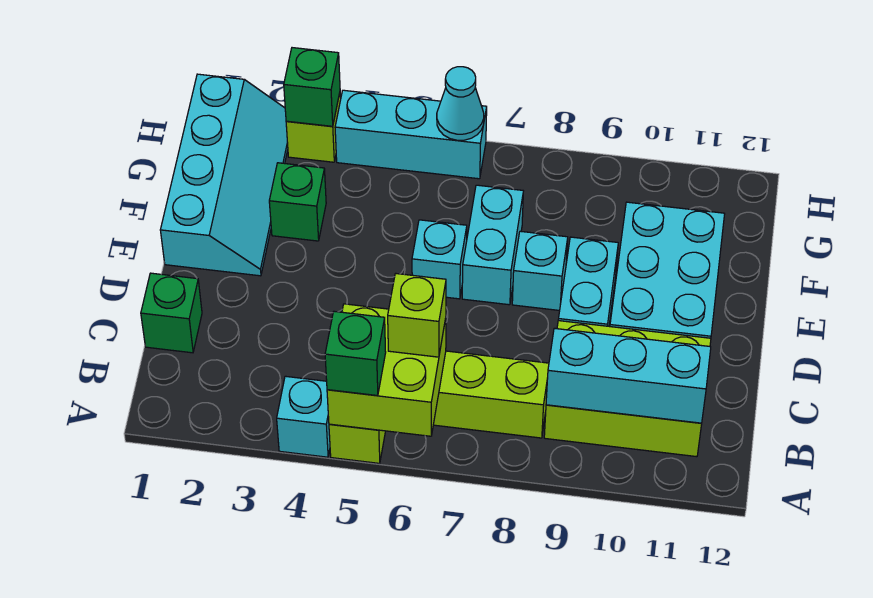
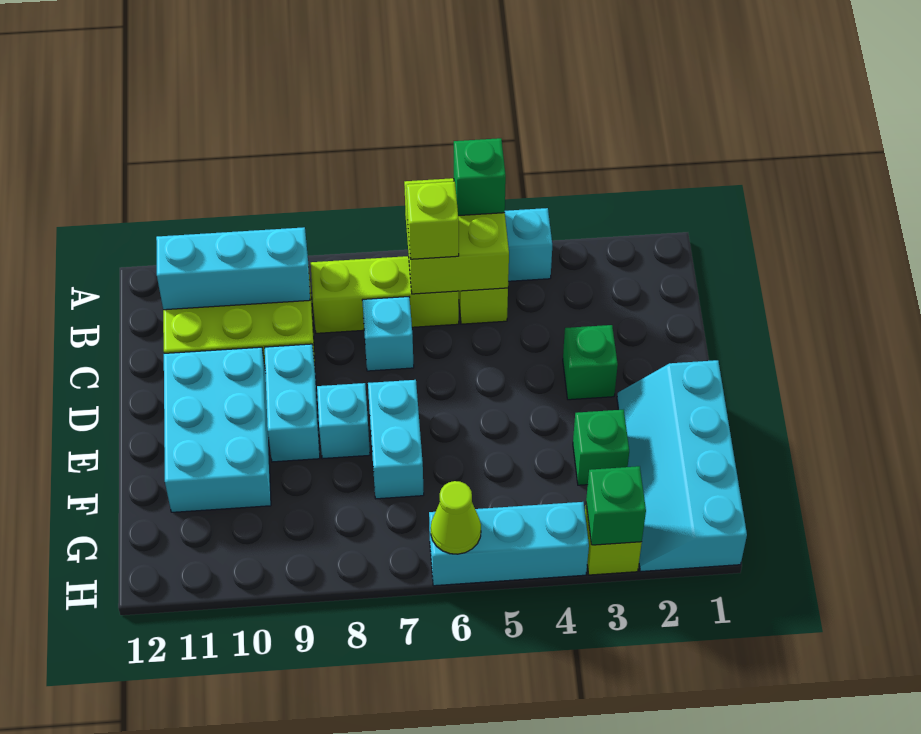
green brick C1 level 1 -> green brick D3 level 1
cyan brick E6 level 1 -> cyan brick C7 level 1
cyan cone H6 level 2 -> lime cone H6 level 2

